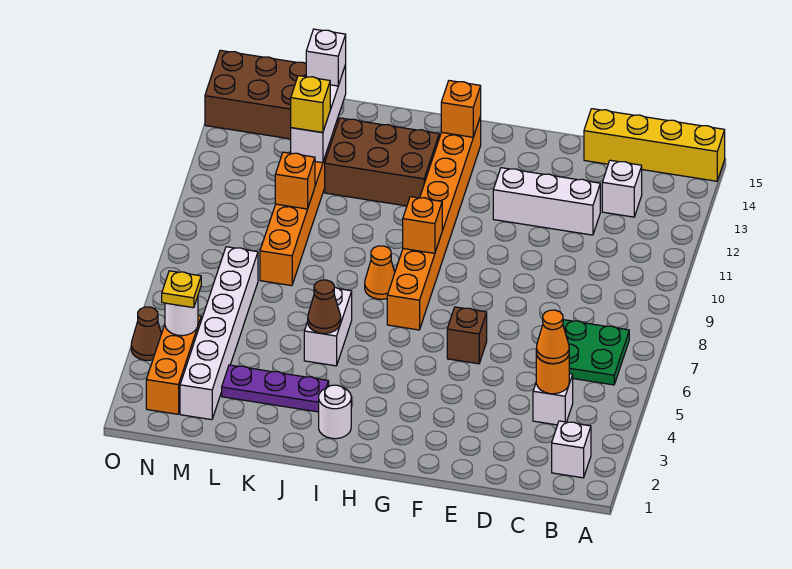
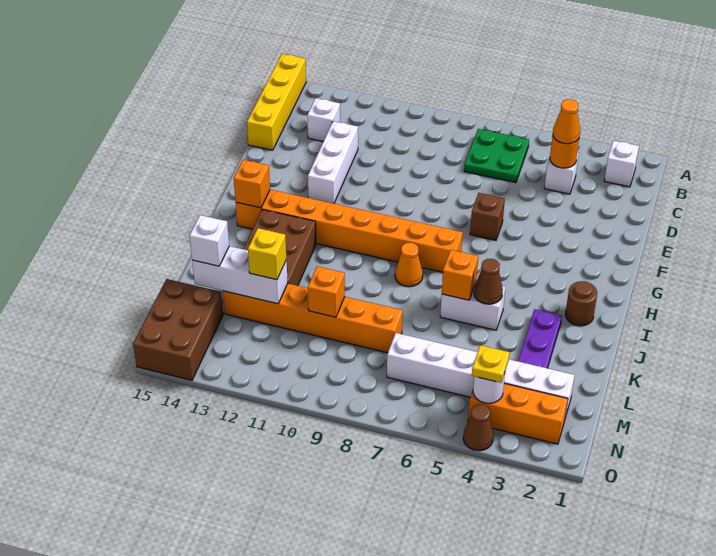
orange brick H9 level 2 -> orange brick J6 level 2
white round brick I2 level 1 -> brown round brick I2 level 1

